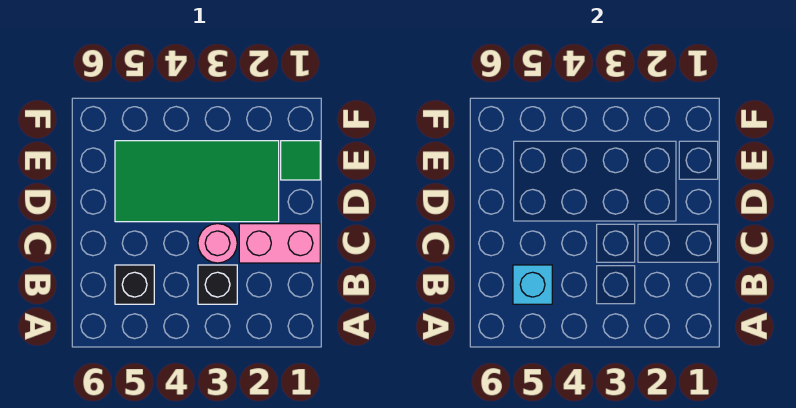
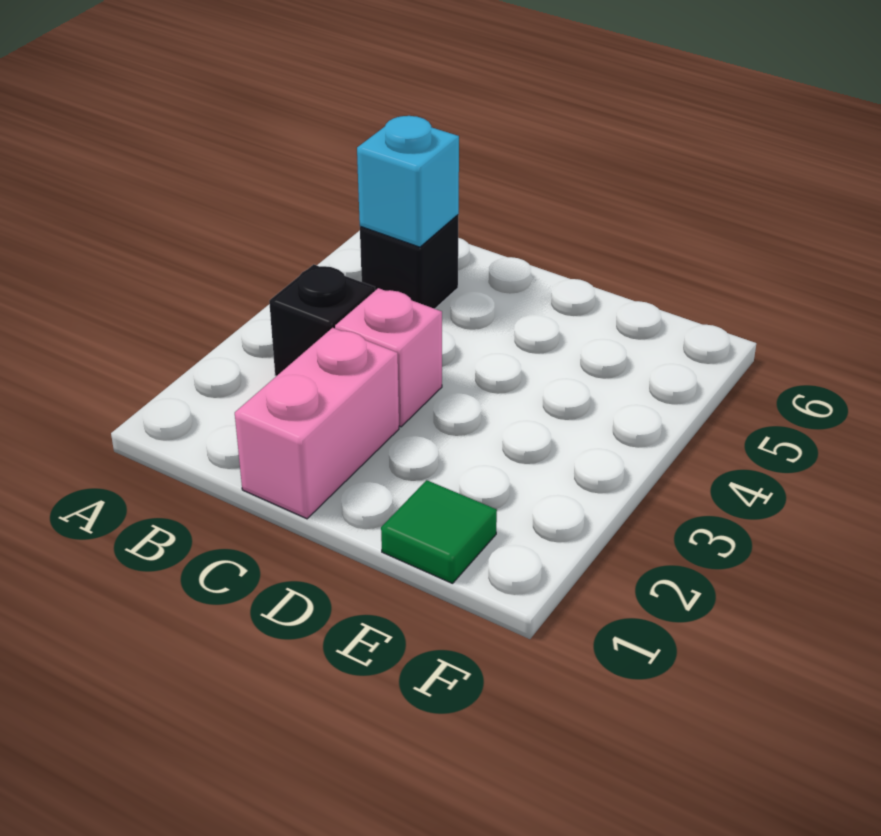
pink round brick C3 level 1 -> pink brick C3 level 1
green tile D2:E5 level 1 -> none

